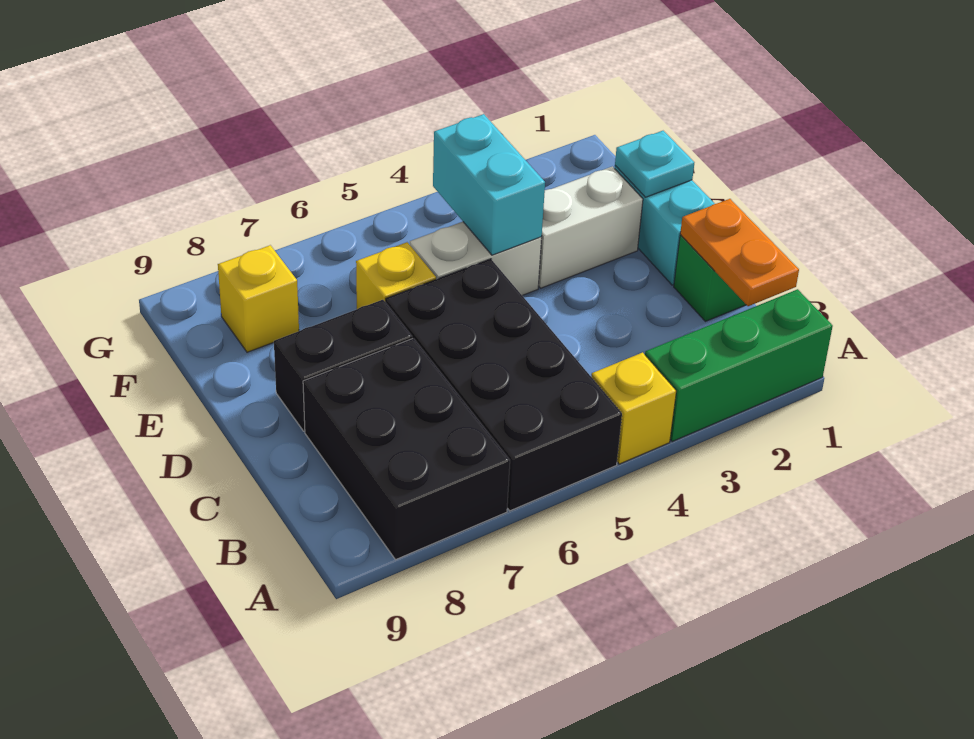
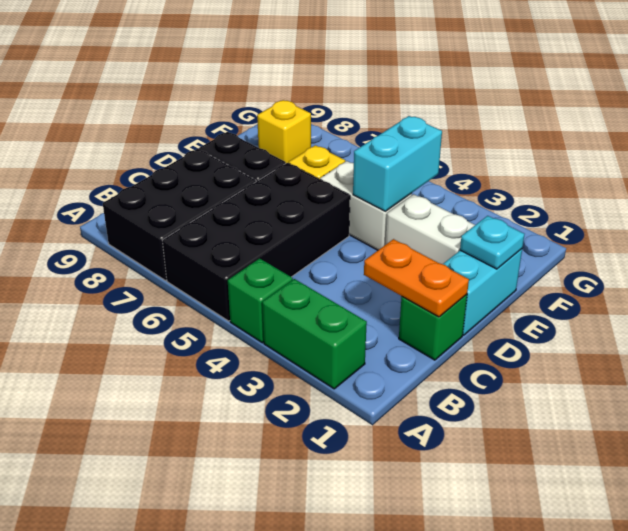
green brick A1:A3 level 1 -> green brick A2:A3 level 1
yellow brick A4 level 1 -> green brick A4 level 1
orange plate B1:C1 level 2 -> orange plate C1:C2 level 2

